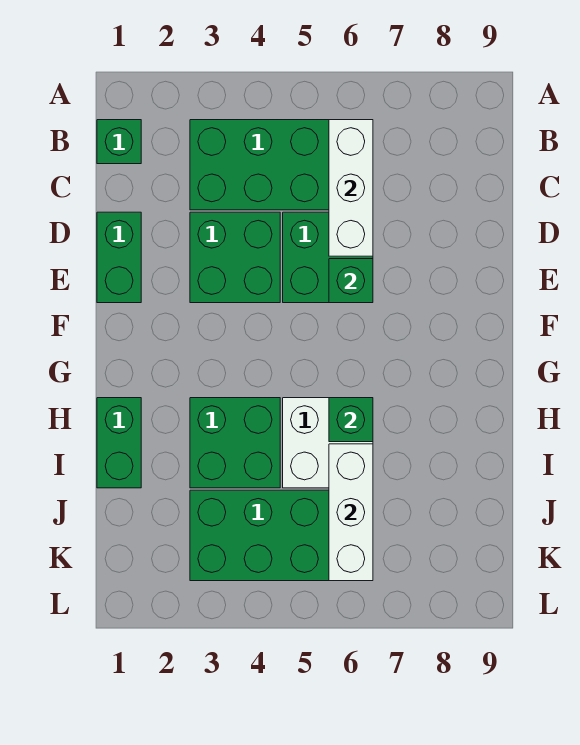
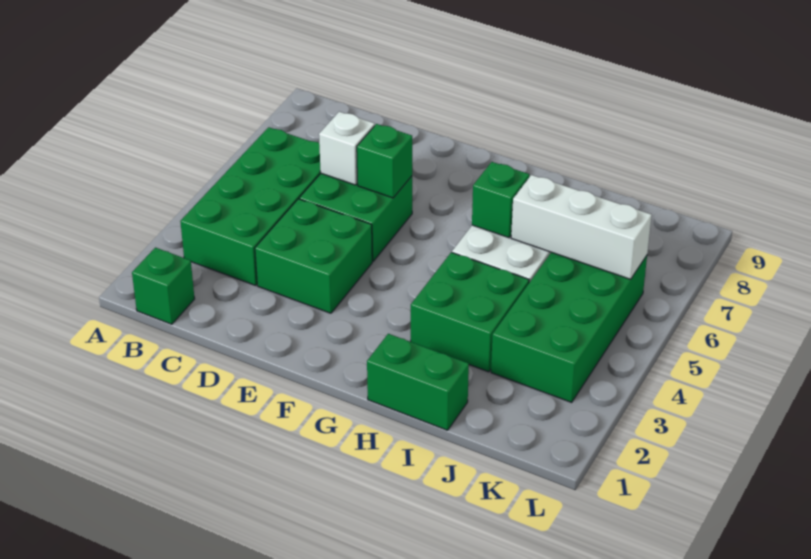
white brick B6:D6 level 2 -> white brick D6 level 2
green brick D1:E1 level 1 -> none

